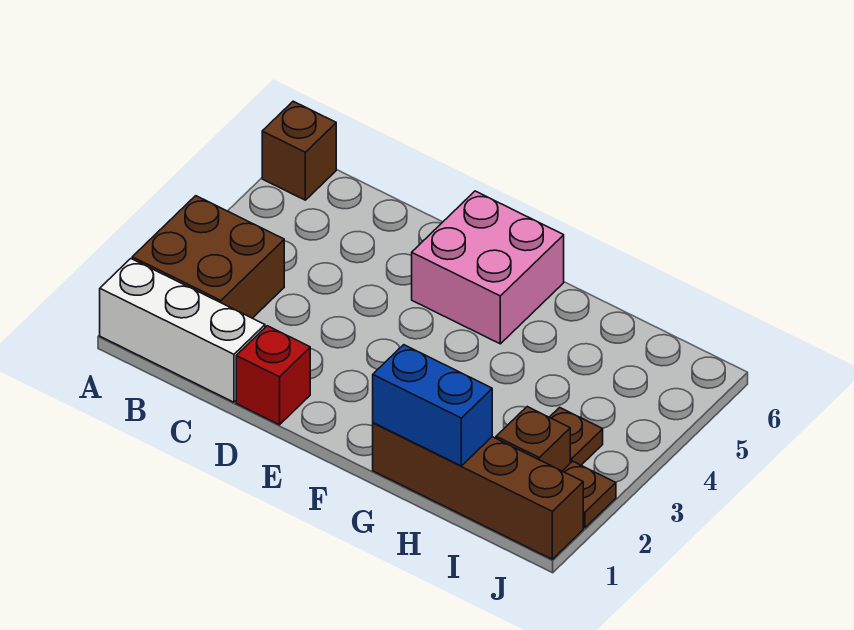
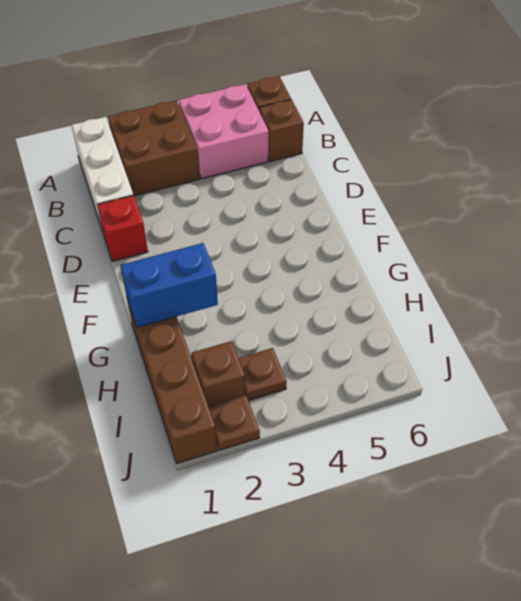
none -> brown brick B6 level 1
pink brick E5:F6 level 1 -> pink brick A4:B5 level 1
blue brick G1:H1 level 2 -> blue brick G1:G2 level 2

